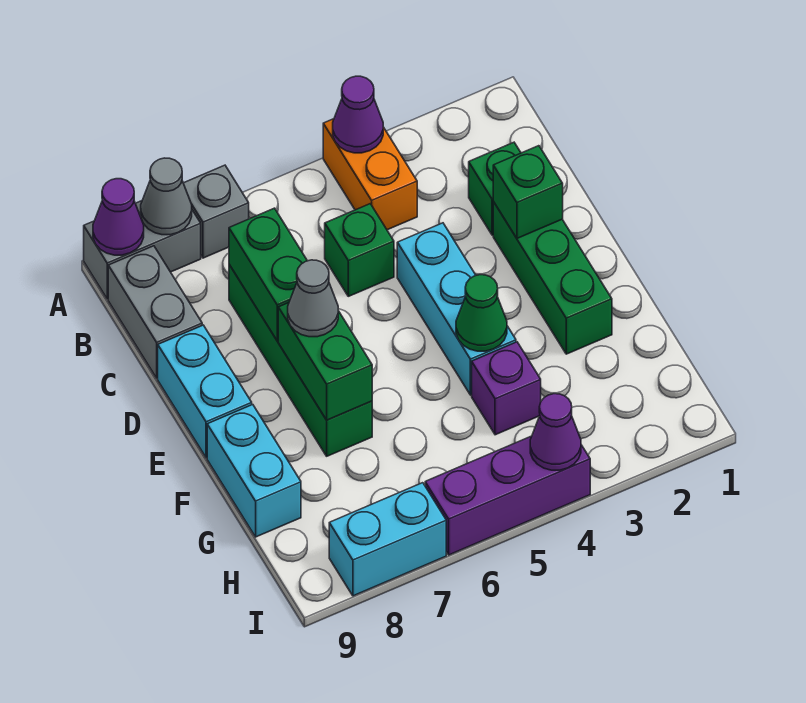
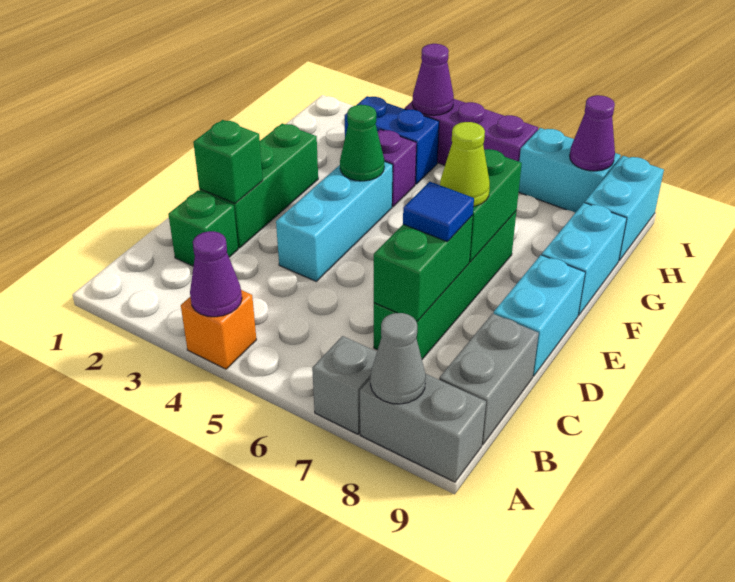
orange brick A4:B4 level 1 -> orange brick A4 level 1
purple cone A9 level 2 -> purple cone I8 level 2
green brick C5 level 1 -> none
none -> blue tile D7 level 3
grey cone E7 level 3 -> lime cone E7 level 3
none -> blue brick H3:H4 level 1
none -> cyan brick H9:I9 level 1

